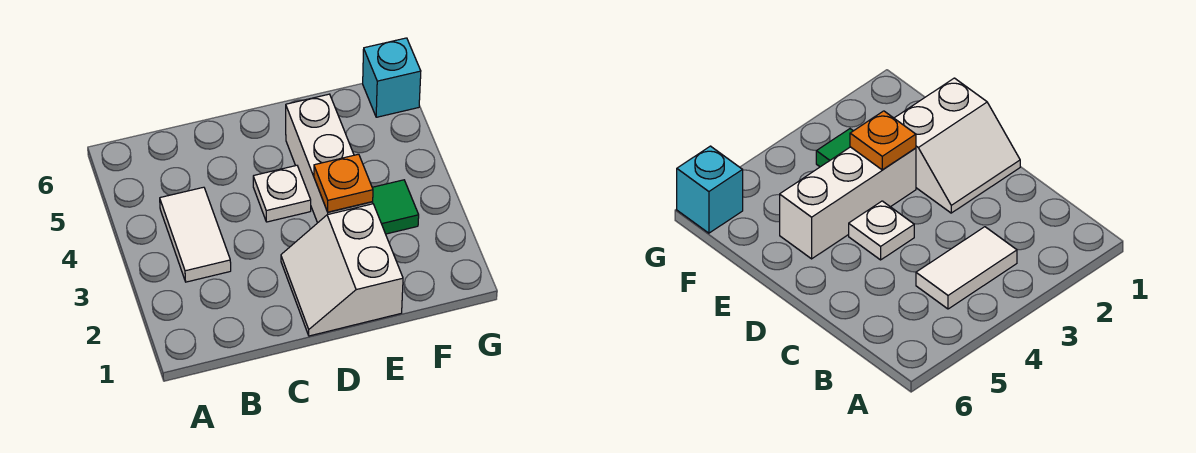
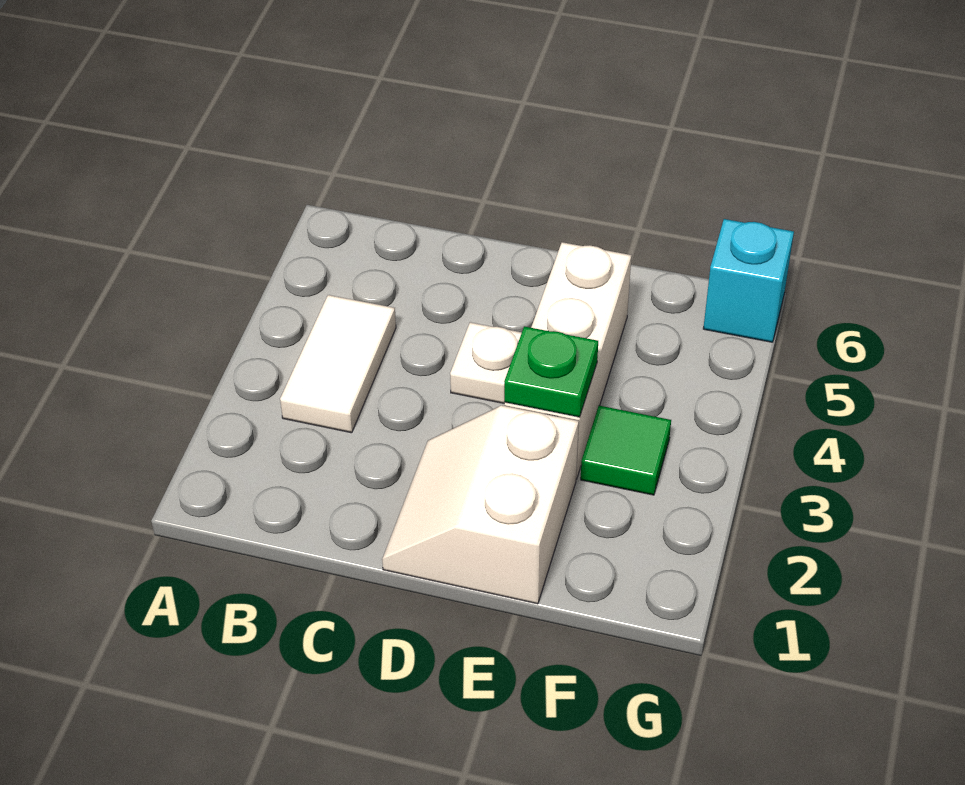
orange plate E3 level 2 -> green plate E3 level 2

